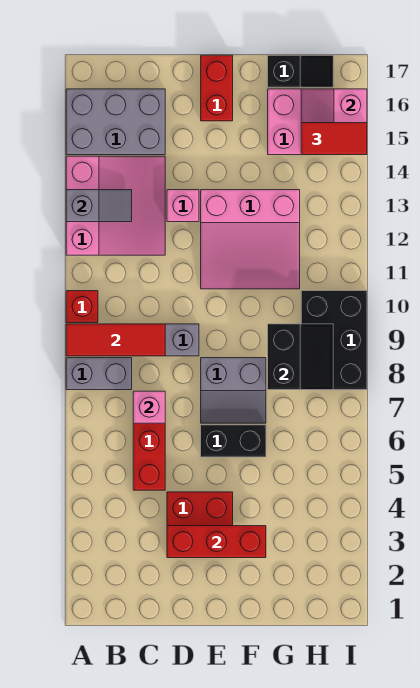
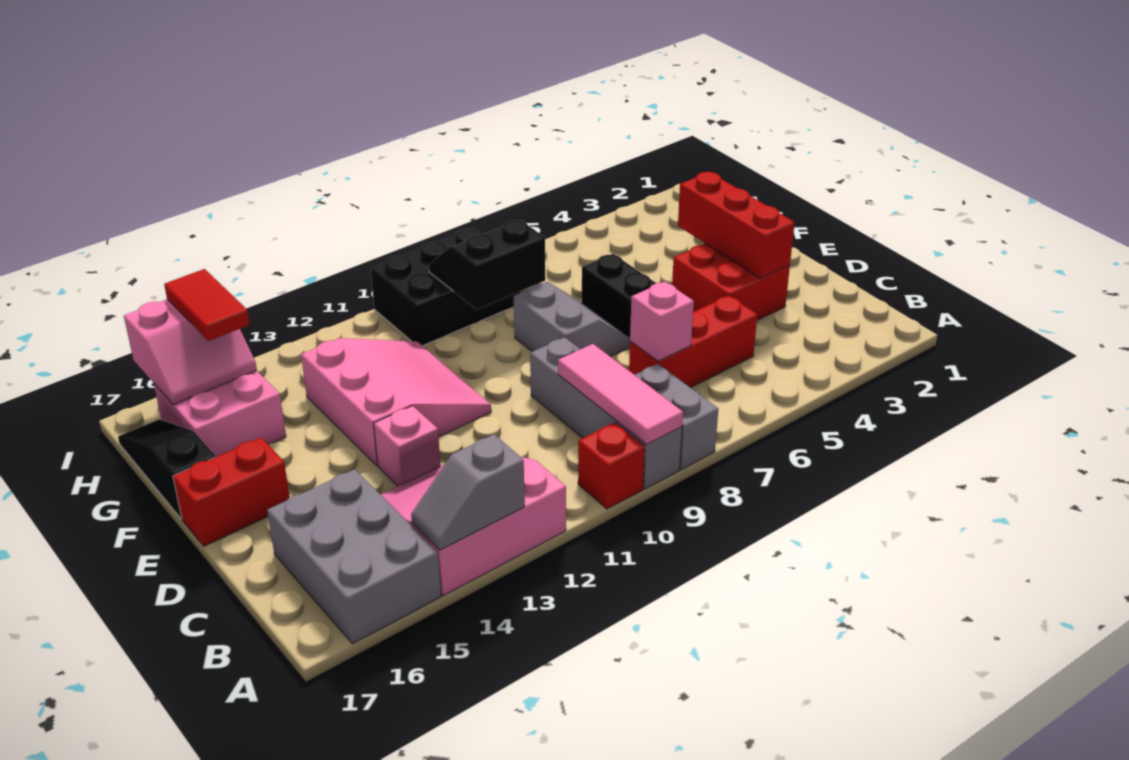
red tile A9:C9 level 2 -> pink tile A9:C9 level 2
grey slope A13:B13 level 2 top A -> grey slope A13:A14 level 2 top 13
black slope G17:H17 level 1 top G -> black slope F17:H17 level 1 top F

